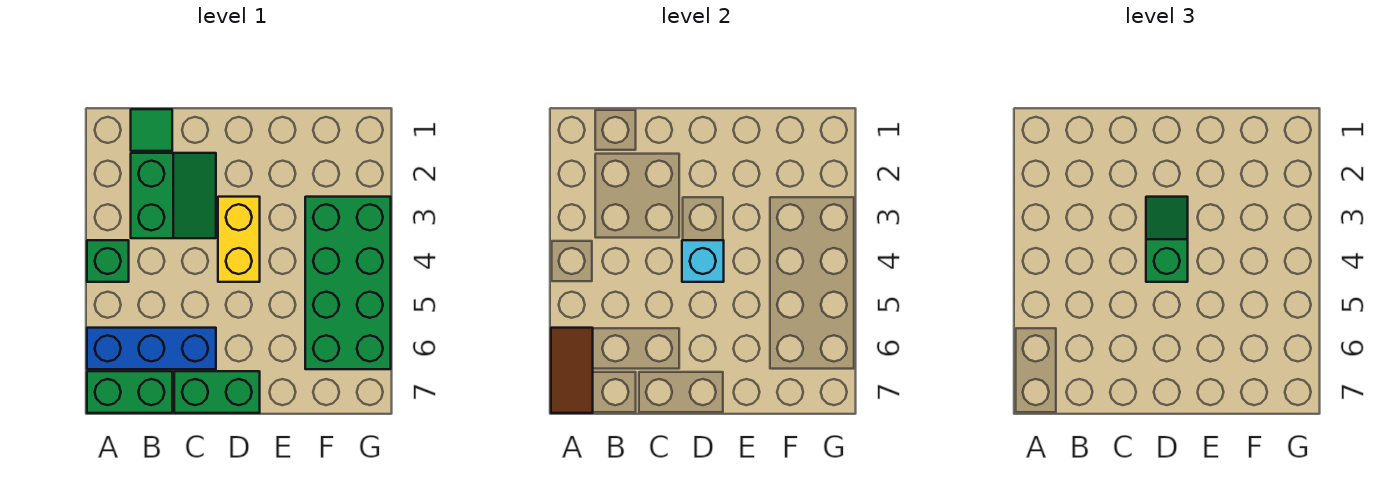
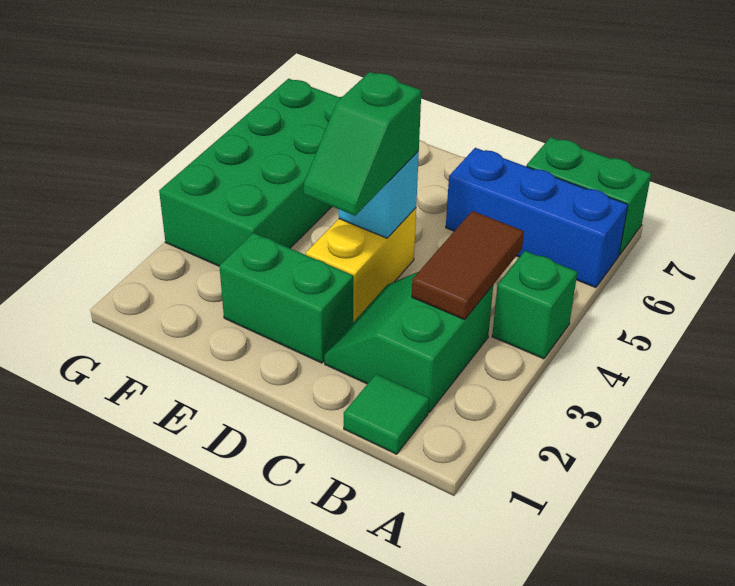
brown tile A6:A7 level 2 -> brown tile B3:B4 level 2
green brick C7:D7 level 1 -> green brick D2:E2 level 1

